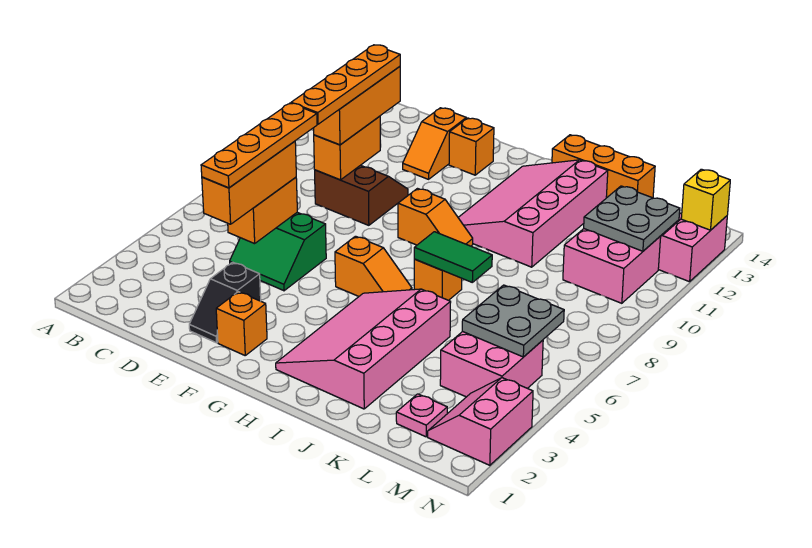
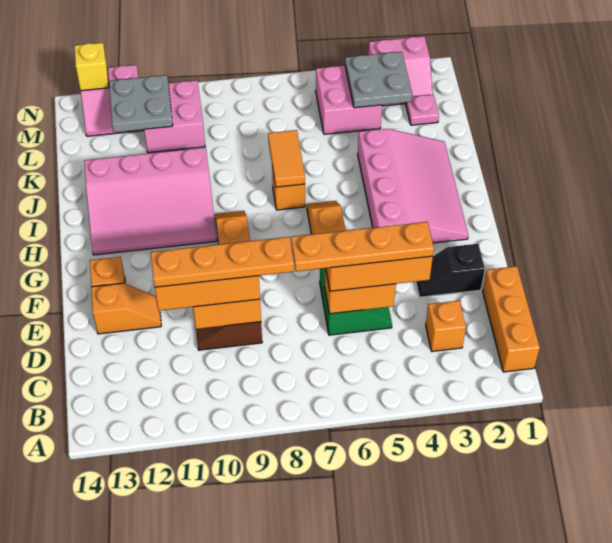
black slope E2:E3 level 1 top 3 -> black slope E2:E3 level 1 top 2
orange brick F2 level 1 -> orange brick C3 level 1
pink slope H2:J5 level 1 top J -> pink slope G2:J4 level 1 top 4
green tile I7:J7 level 2 -> orange tile I7:J7 level 2
orange brick I14:K14 level 1 -> orange brick B1:D1 level 1
grey plate L5:M6 level 2 -> grey plate L3:M4 level 2

